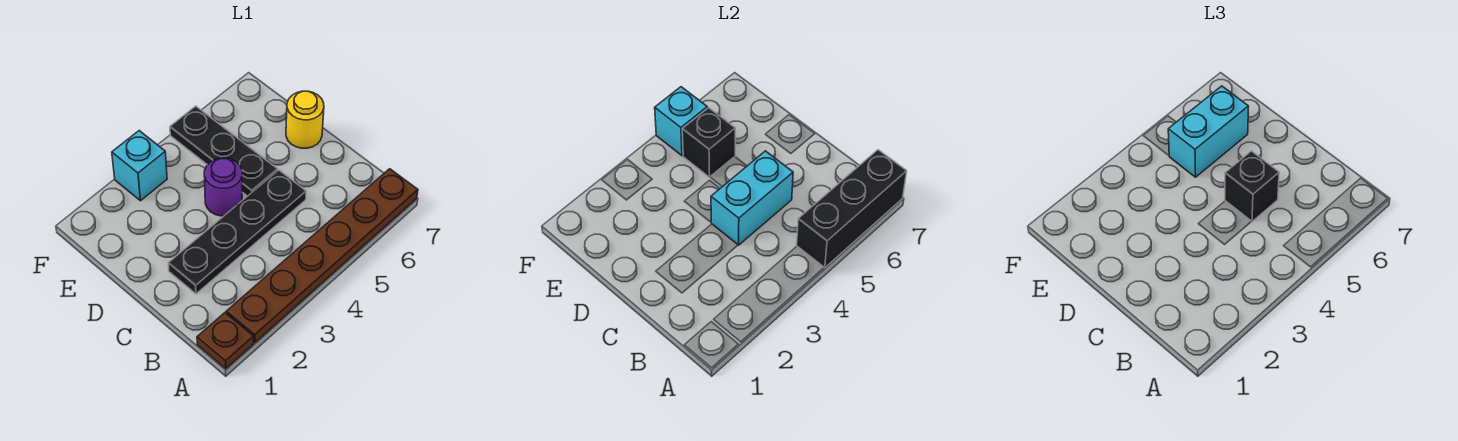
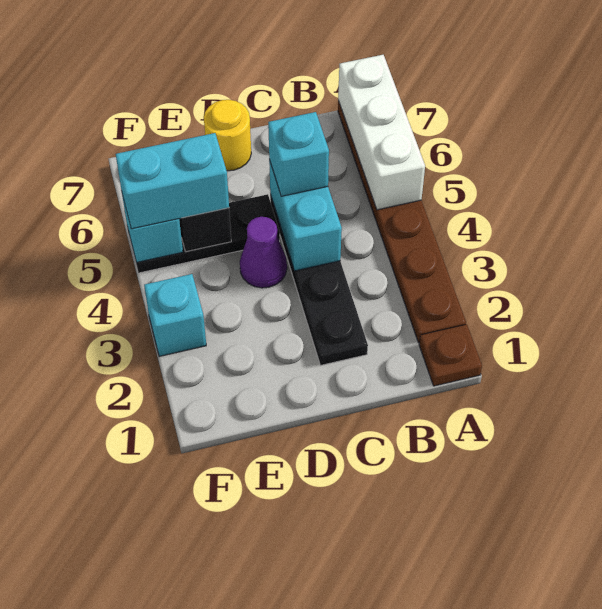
black brick A5:A7 level 2 -> white brick A5:A7 level 2
black brick C5 level 3 -> cyan brick C5 level 3
purple round brick D4 level 1 -> purple cone D4 level 1
cyan brick E5:E6 level 3 -> cyan brick E5:F5 level 3

